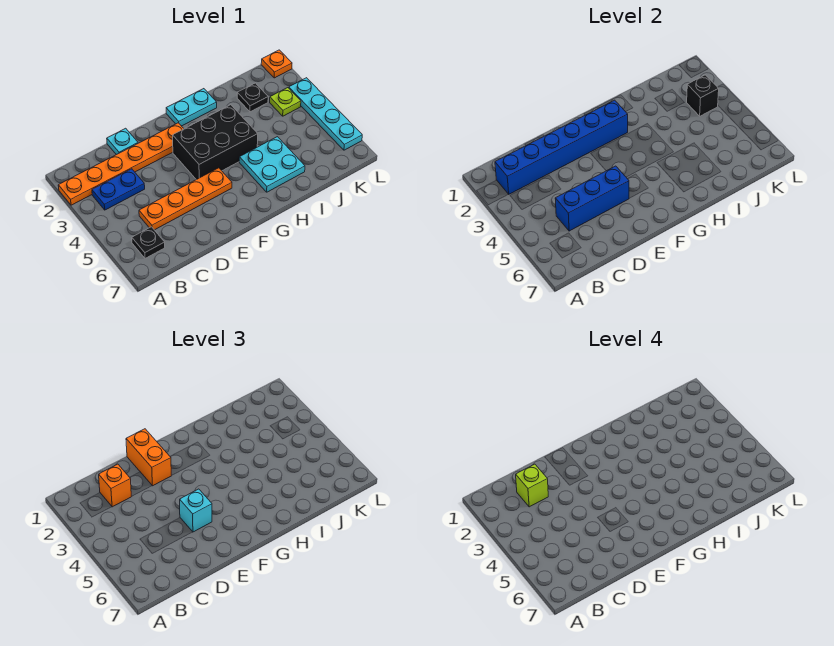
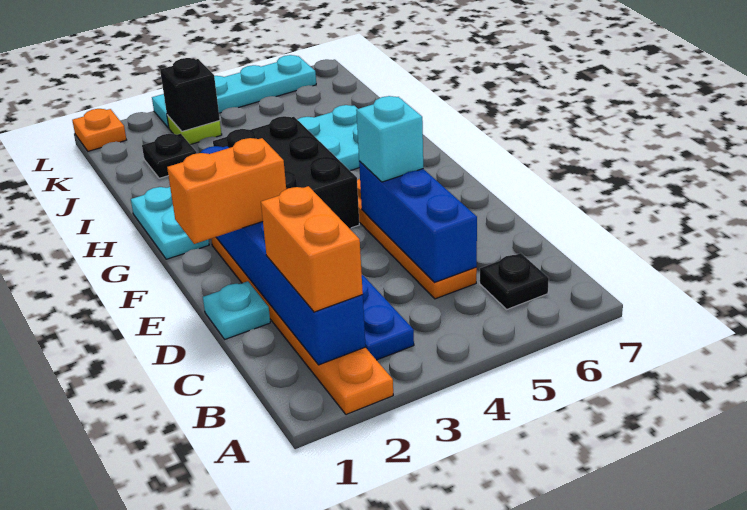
orange brick C2 level 3 -> orange brick B2:C2 level 3
lime brick C2 level 4 -> none

